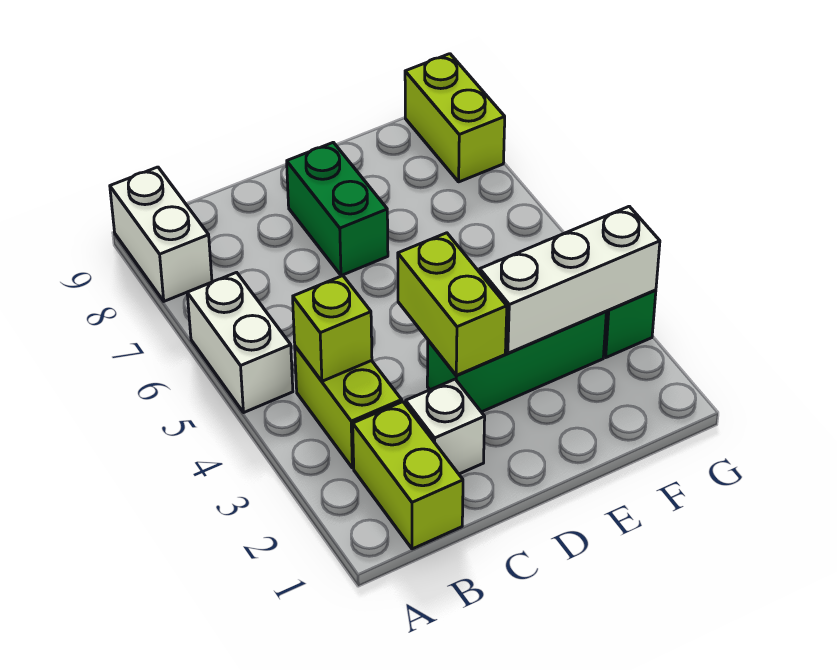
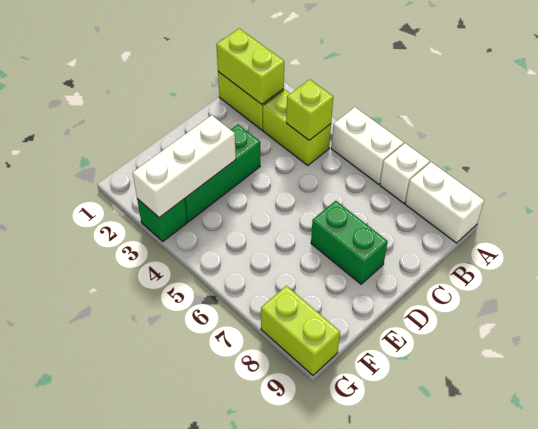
white brick C2 level 1 -> white brick A7 level 1
lime brick D3:D4 level 2 -> lime brick B1:B2 level 2

